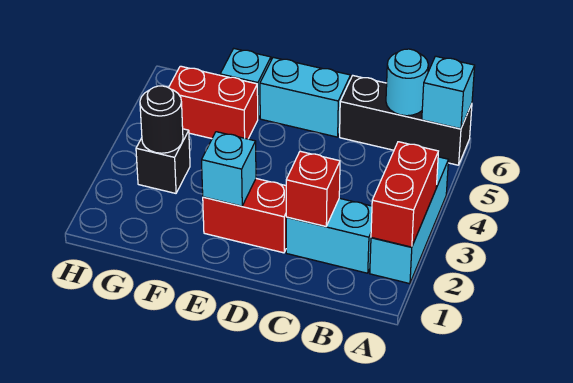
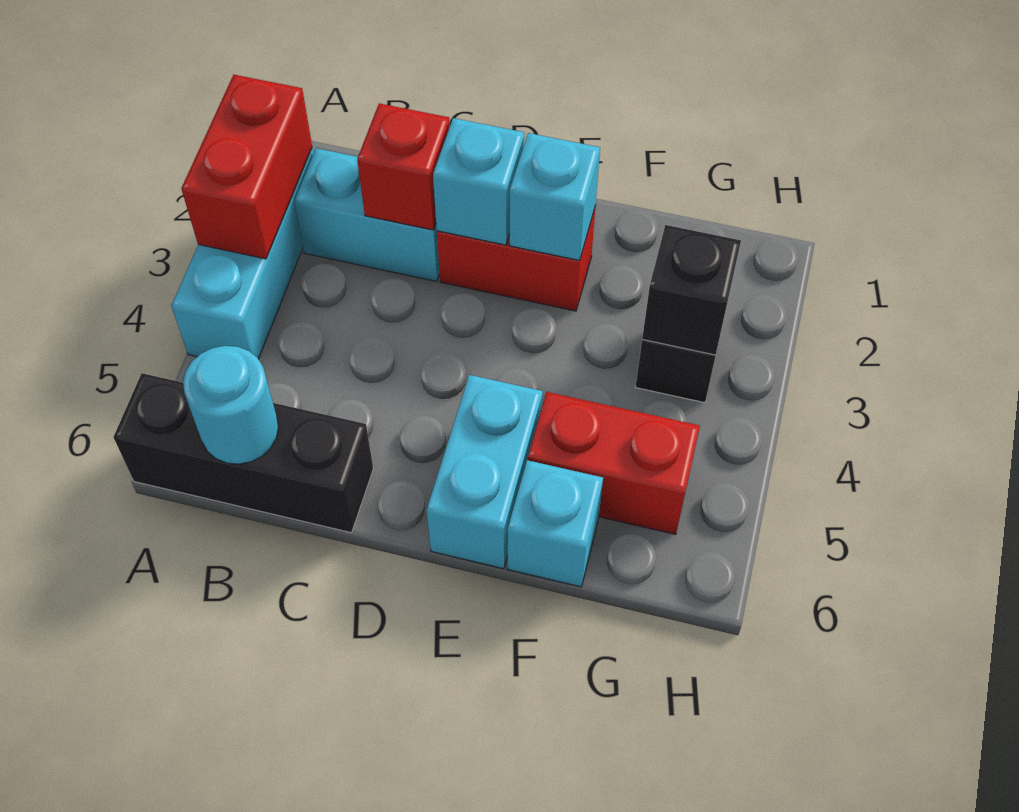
cyan brick A6 level 2 -> cyan brick D2 level 2
cyan brick D6:E6 level 1 -> cyan brick E5:E6 level 1
black round brick G3 level 2 -> black brick G3 level 2

